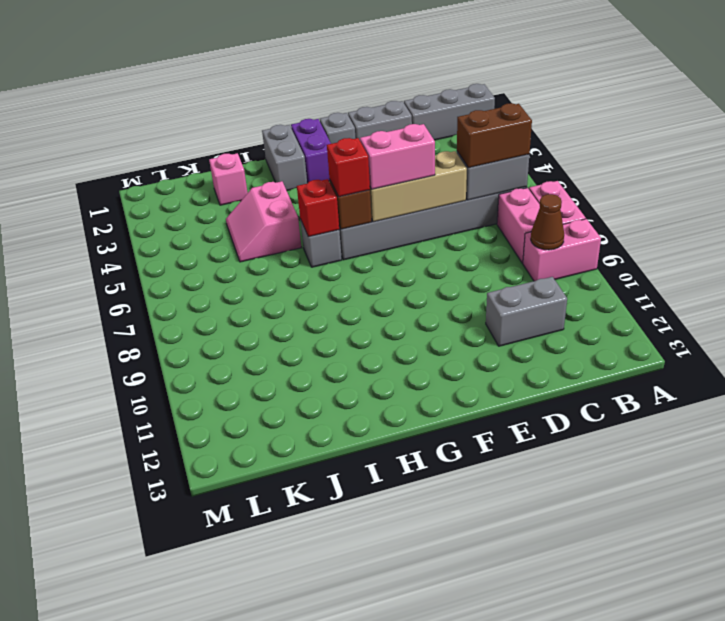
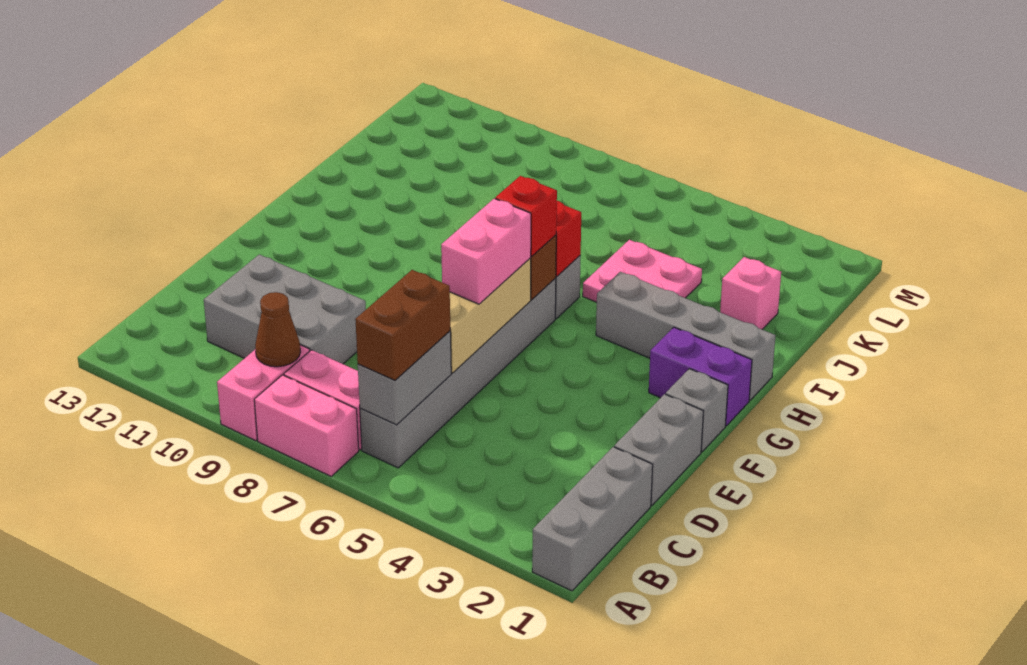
grey brick C11:D11 level 1 -> grey brick C9:D11 level 1
grey brick H1:H2 level 1 -> grey brick H1:H4 level 1
pink slope I4:J5 level 1 top I -> pink plate I4:J5 level 1

